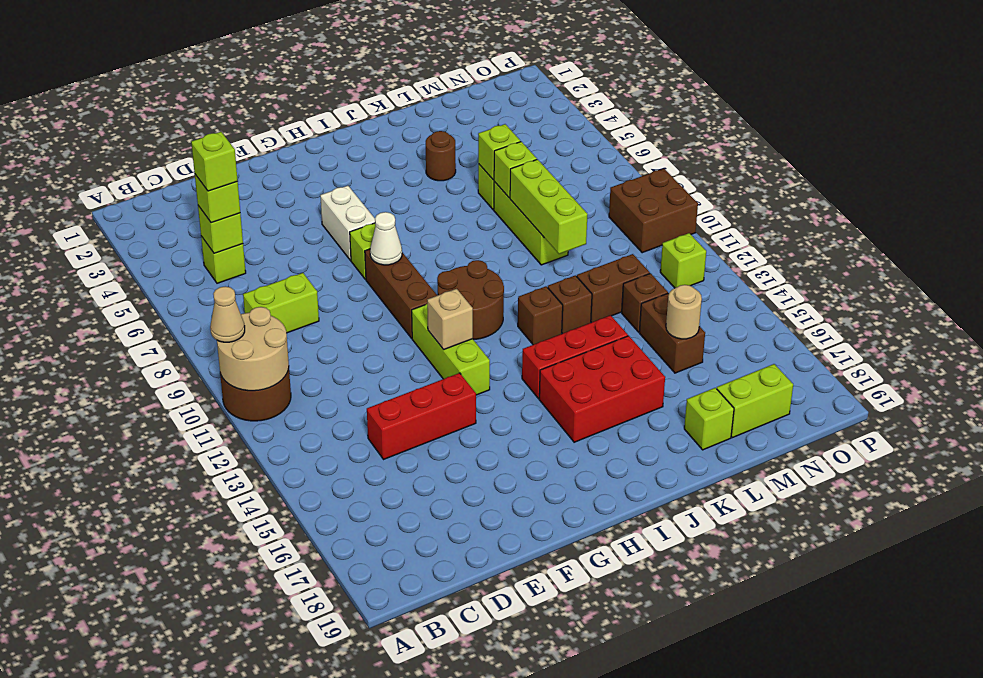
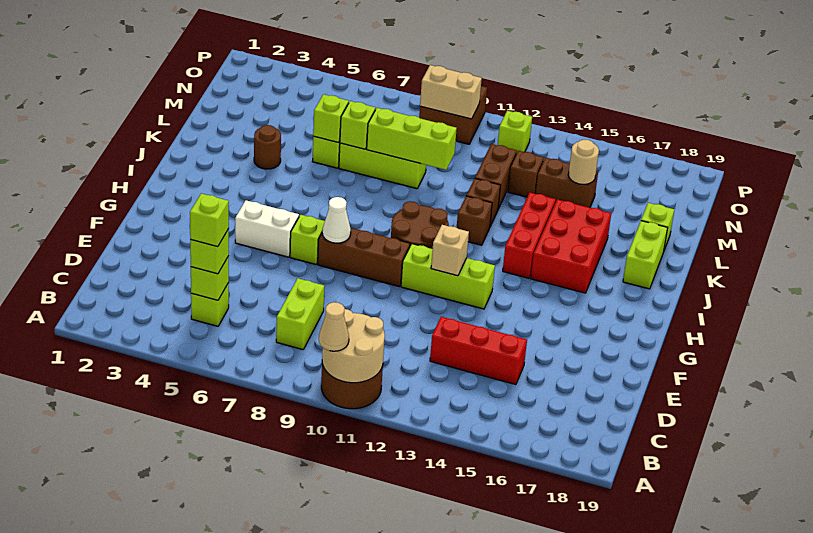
red brick D14:F14 level 1 -> red brick D13:D15 level 1
lime brick M18:N18 level 1 -> lime brick J18:K18 level 1
none -> tan brick O9:O10 level 2

